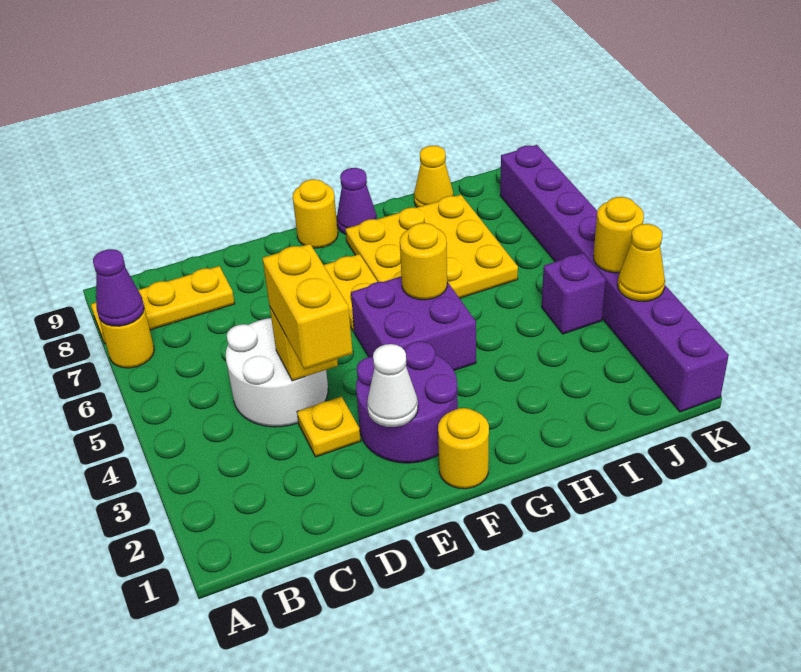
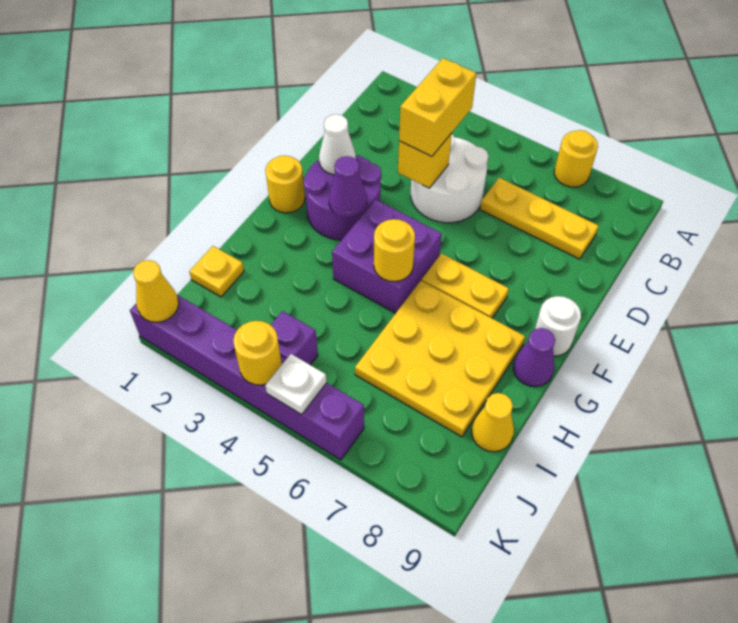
purple cone A7 level 2 -> purple cone F3 level 2
yellow plate A8:C8 level 1 -> yellow plate C6:C8 level 1
yellow plate D3 level 1 -> yellow plate I1 level 1
yellow brick D3:D4 level 3 -> yellow brick C4:D4 level 3
yellow round brick F9 level 1 -> white round brick F9 level 1
purple brick K1:K8 level 1 -> purple brick K1:K6 level 1
yellow cone K3 level 2 -> yellow cone K1 level 2
none -> white plate K5 level 2

